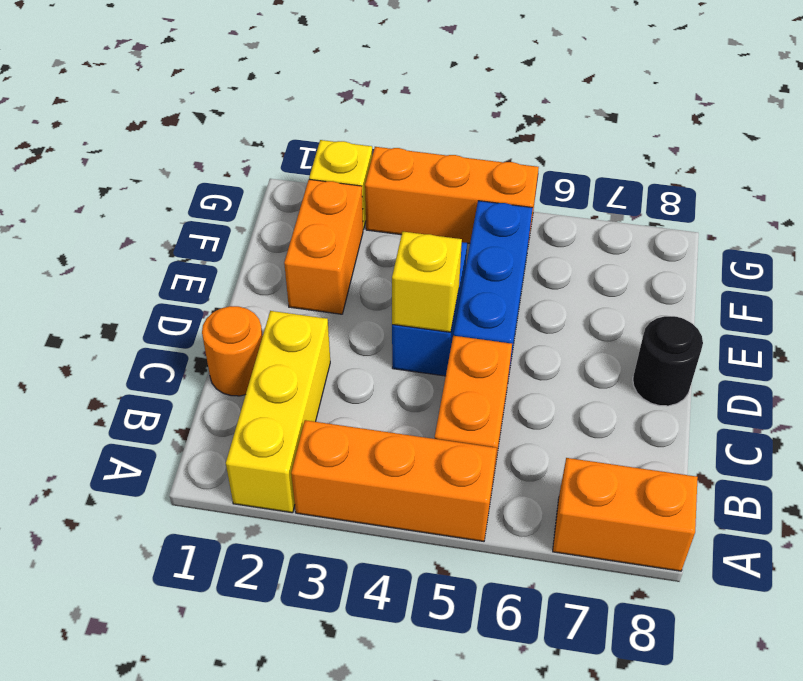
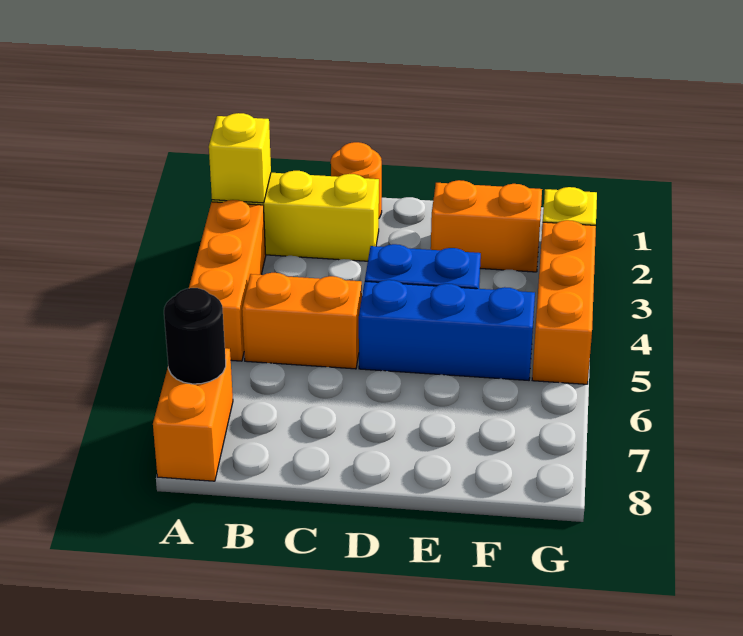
yellow brick D4 level 2 -> yellow brick A2 level 2
black round brick D8 level 1 -> black round brick A7 level 2

